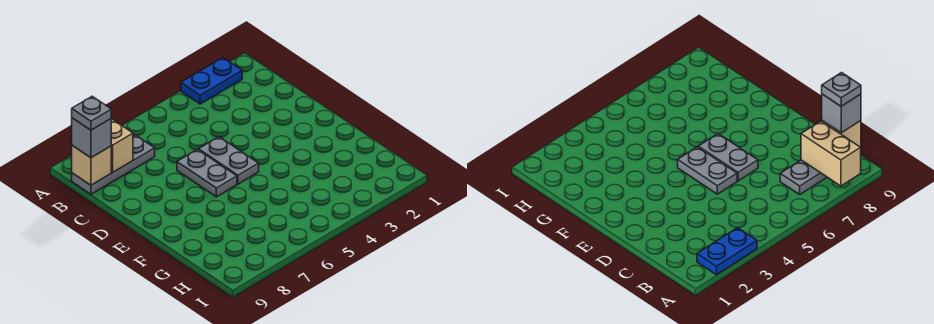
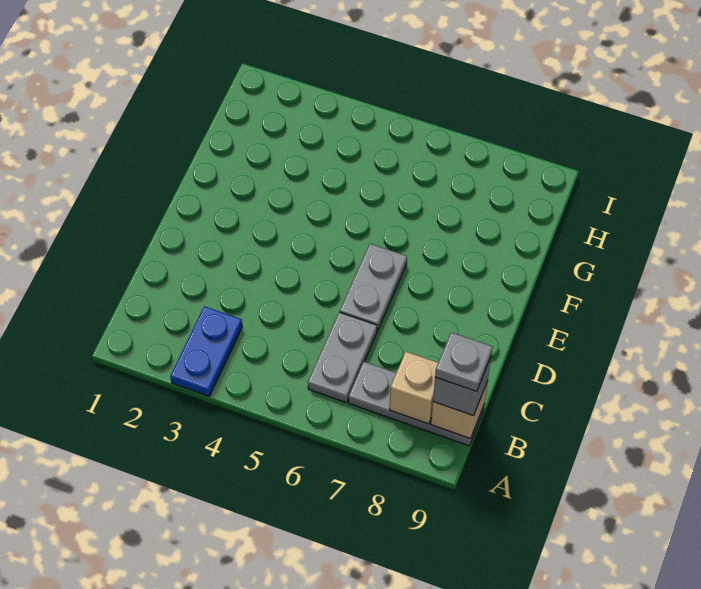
blue plate A2:A3 level 1 -> blue plate A3:B3 level 1
tan brick A8:B8 level 2 -> tan brick B8 level 2
grey plate D5:E5 level 1 -> grey plate B6:C6 level 1

